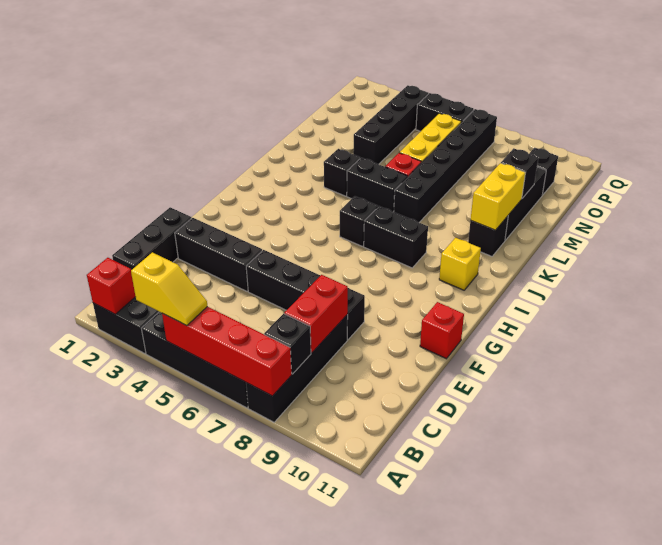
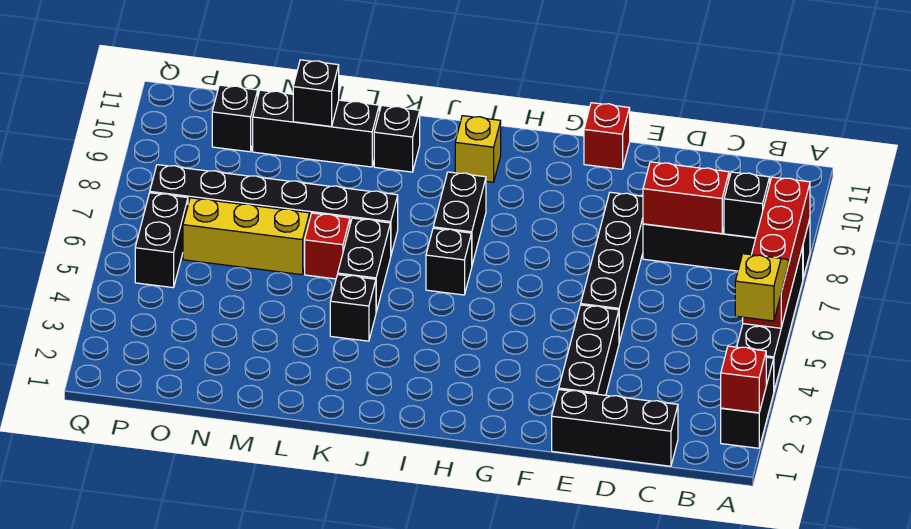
yellow brick K10:L10 level 2 -> none
black brick M4:P4 level 1 -> none

